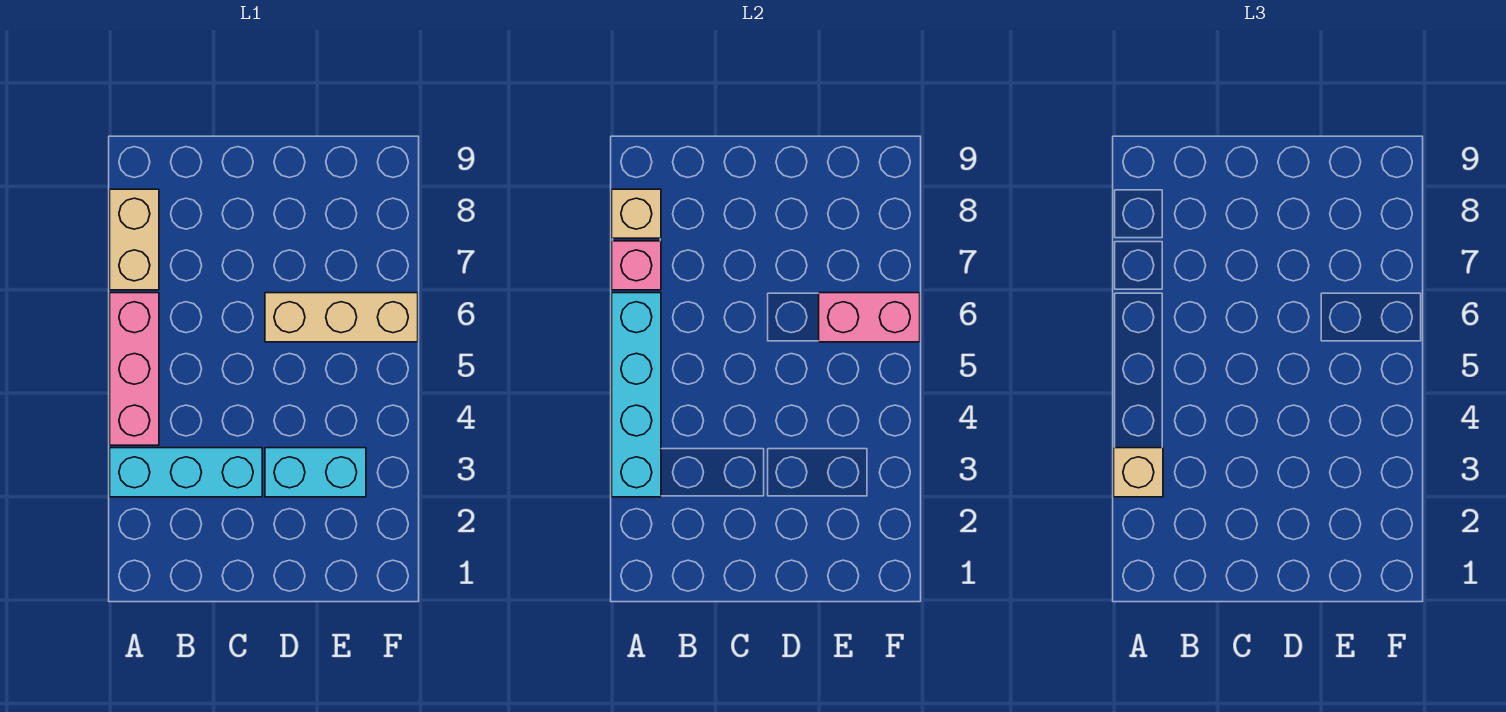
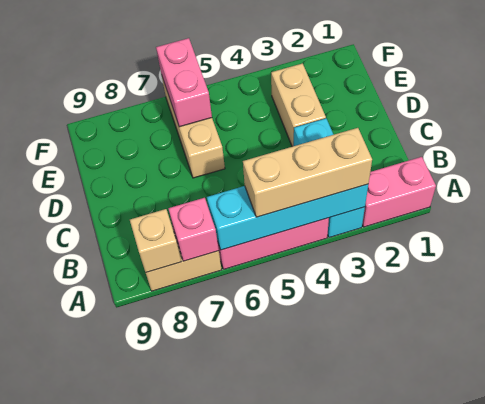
none -> pink brick A1:A2 level 1
tan brick A3 level 3 -> tan brick A3:A5 level 3
cyan brick D3:E3 level 1 -> tan brick D3:E3 level 1

